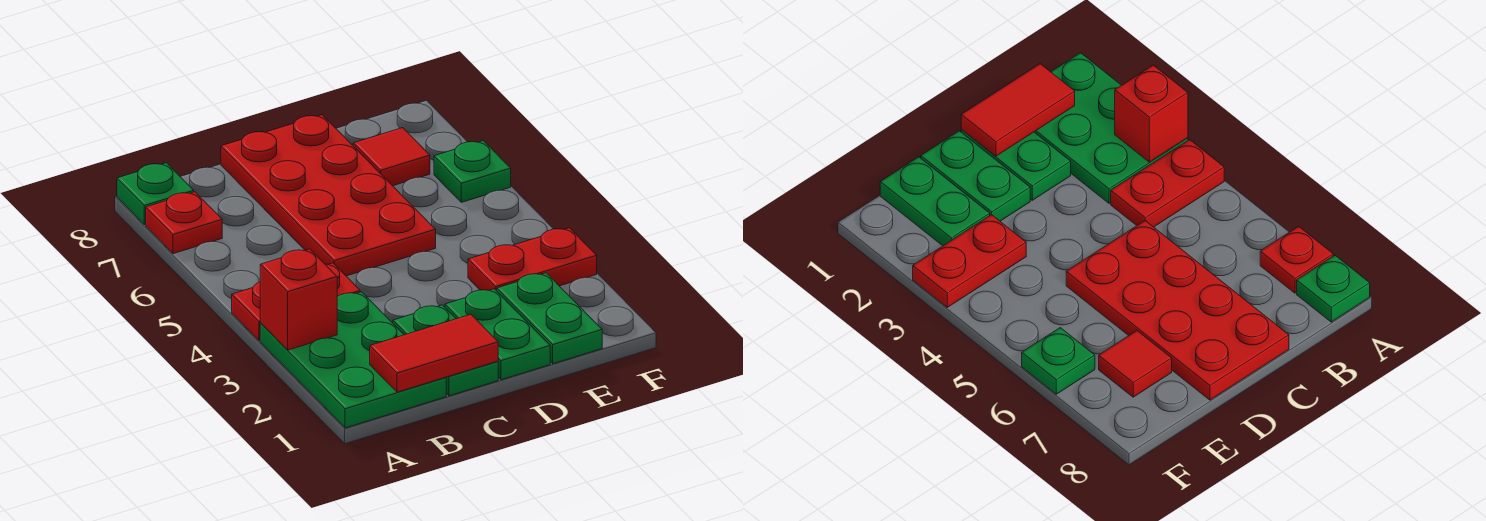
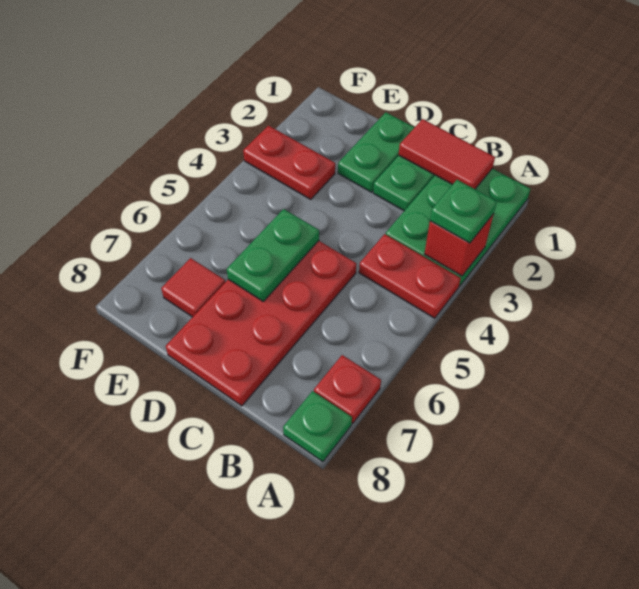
green plate E1:E2 level 1 -> green plate D5:D6 level 2
green plate F6 level 1 -> green plate A3 level 3

